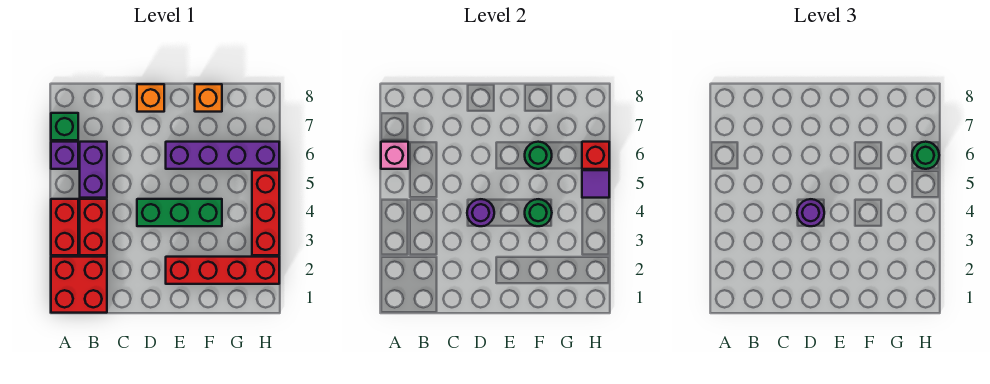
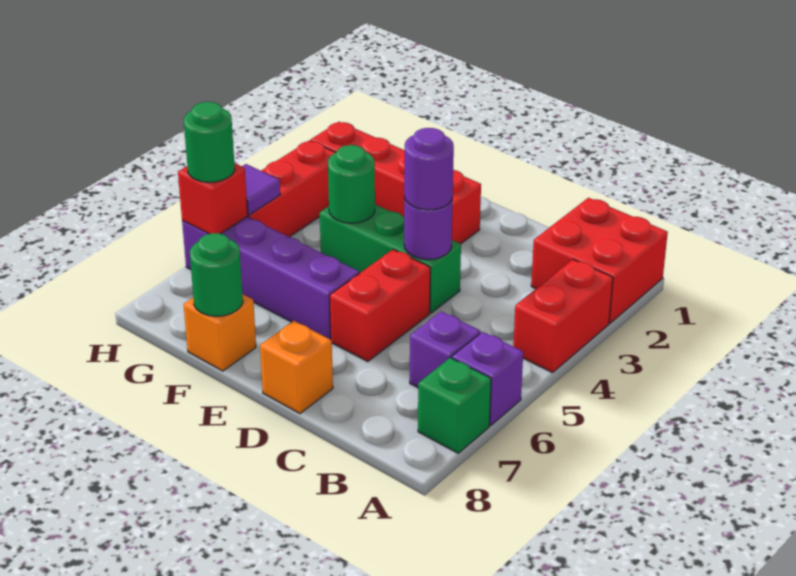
pink brick A6 level 2 -> none
red brick B3:B4 level 1 -> red brick D5:D6 level 1
purple brick B5:B6 level 1 -> purple brick B6 level 1
green round brick F6 level 2 -> green round brick F8 level 2

